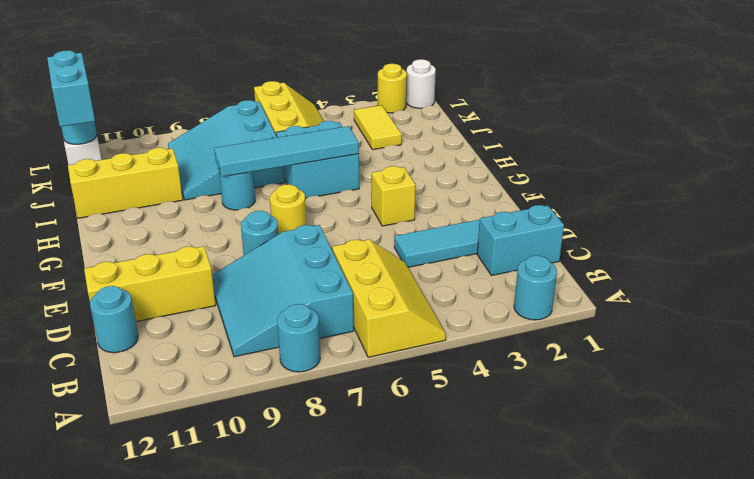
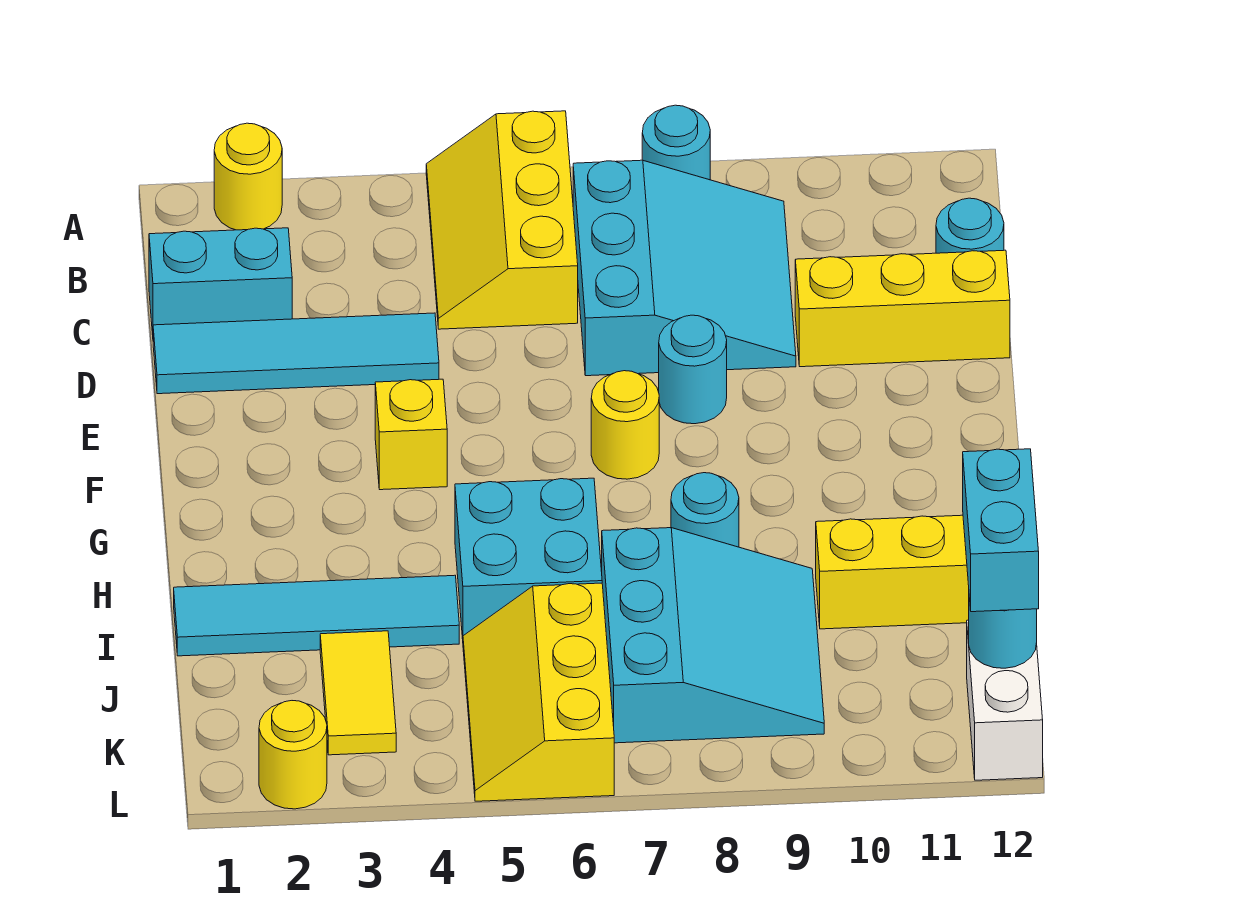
cyan round brick A2 level 1 -> yellow round brick A2 level 1
cyan tile H5:H8 level 2 -> cyan tile I1:I4 level 1
white round brick L1 level 1 -> none

